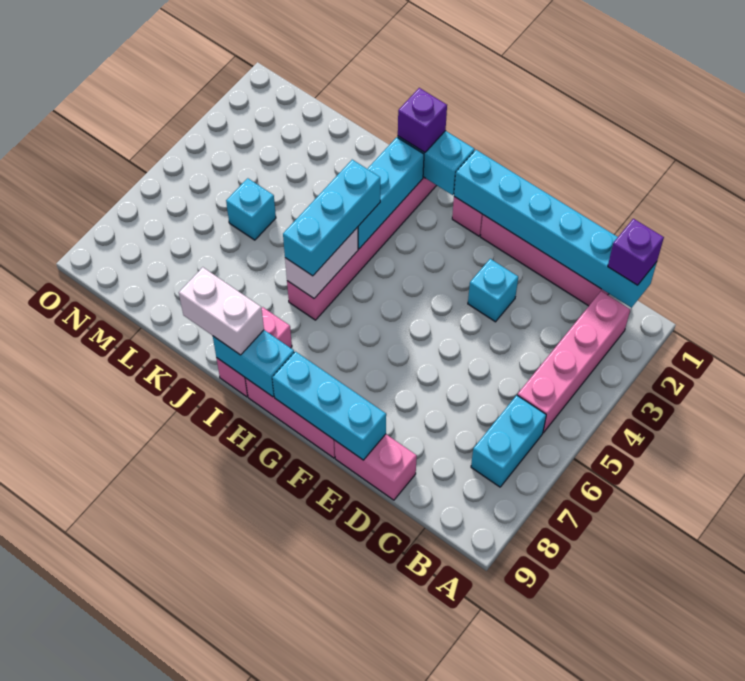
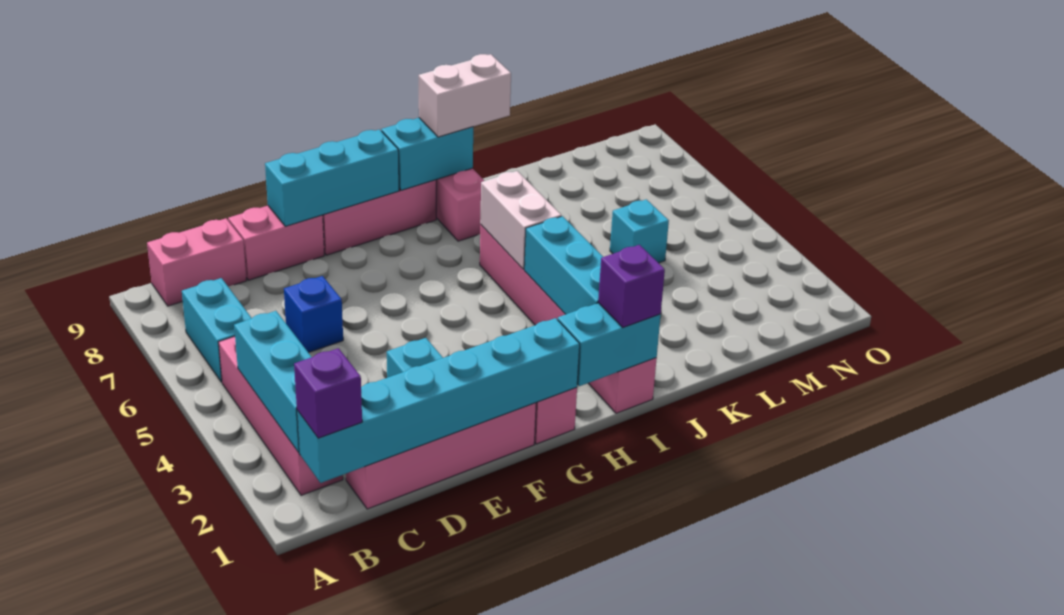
none -> pink brick B9:C9 level 1
none -> blue brick D6 level 1
cyan brick I4:I6 level 3 -> cyan brick B2:B4 level 2

